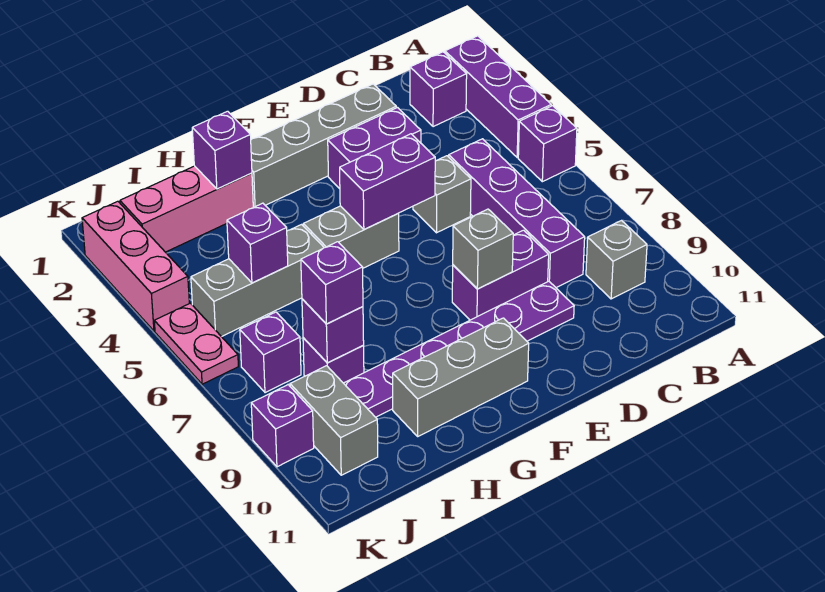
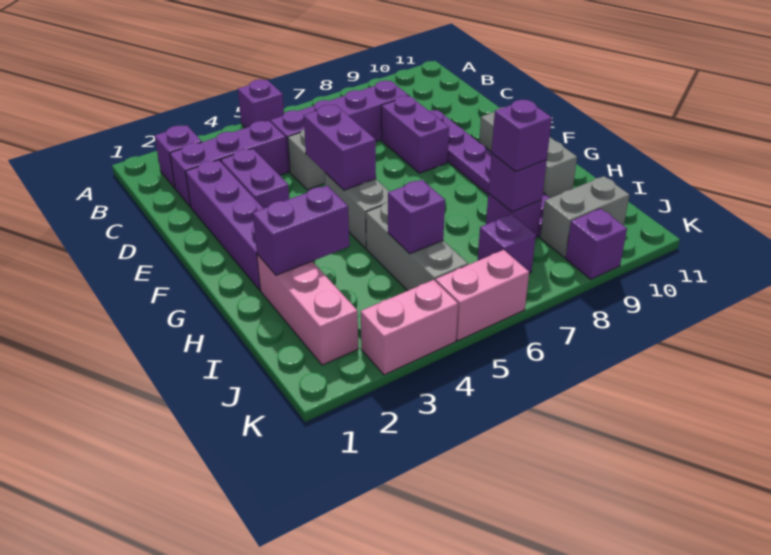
purple brick A2:A4 level 1 -> purple brick C2:C4 level 1
grey brick B9 level 1 -> none
grey brick D2:G2 level 1 -> purple brick D2:G2 level 1
grey brick E8 level 2 -> none
purple brick H2 level 2 -> purple brick H2:H3 level 2
pink brick K2:K4 level 1 -> pink brick K3:K4 level 1
pink plate K5:K6 level 1 -> pink brick K5:K6 level 1

